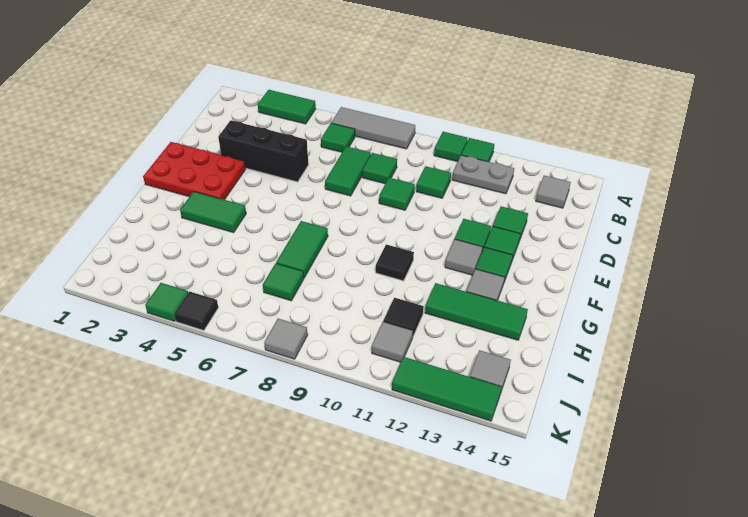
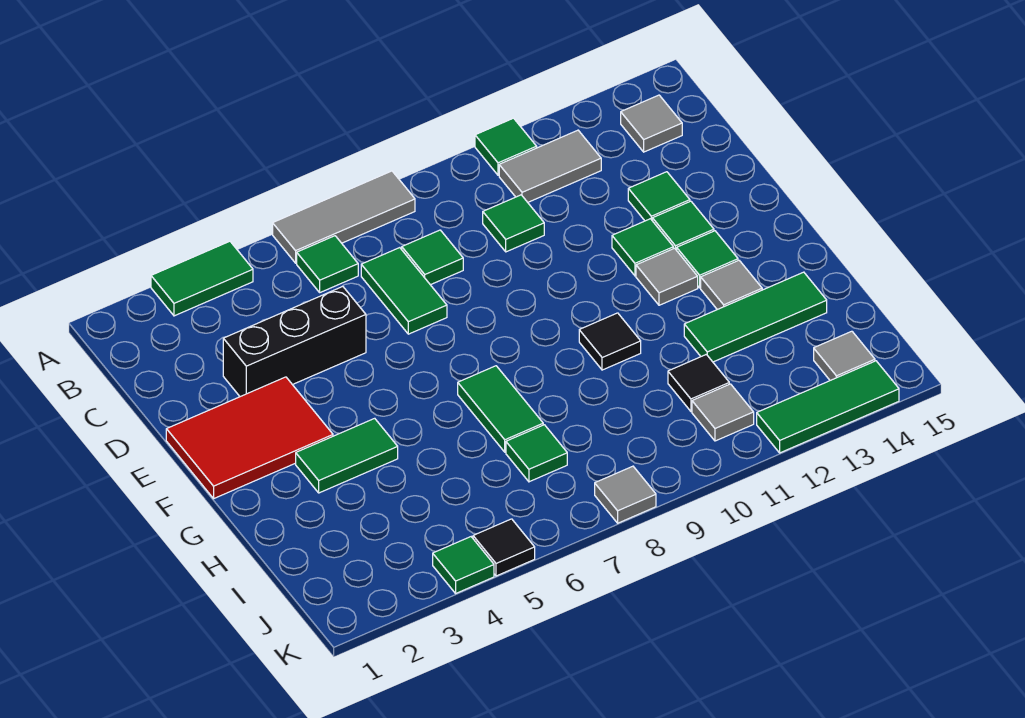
green tile A10 level 1 -> none
grey plate B11:B12 level 1 -> grey tile B11:B12 level 1
green tile D9 level 1 -> none
red plate E1:F3 level 1 -> red tile E1:F3 level 1

